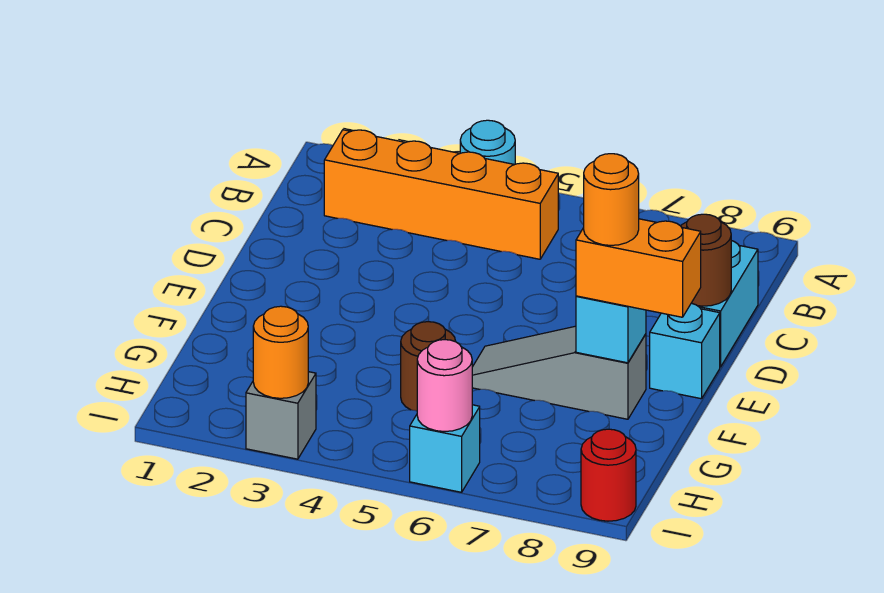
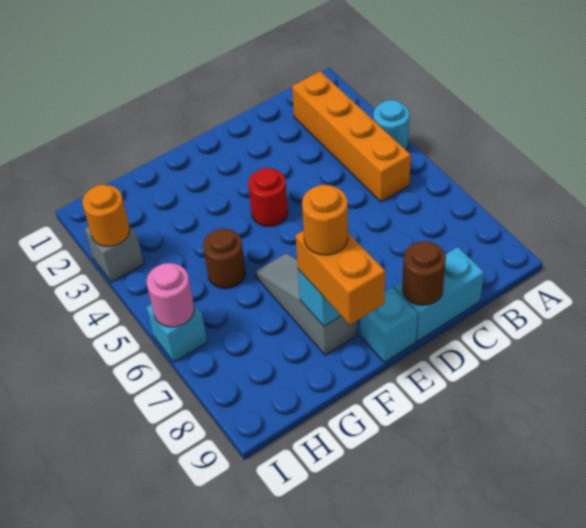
red round brick I9 level 1 -> red round brick E4 level 1

